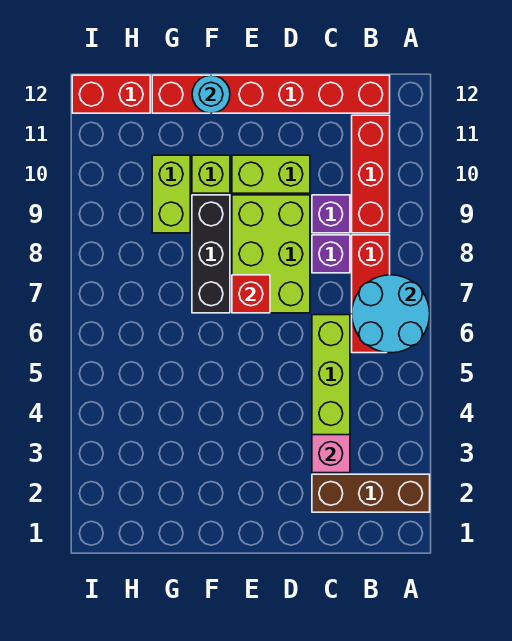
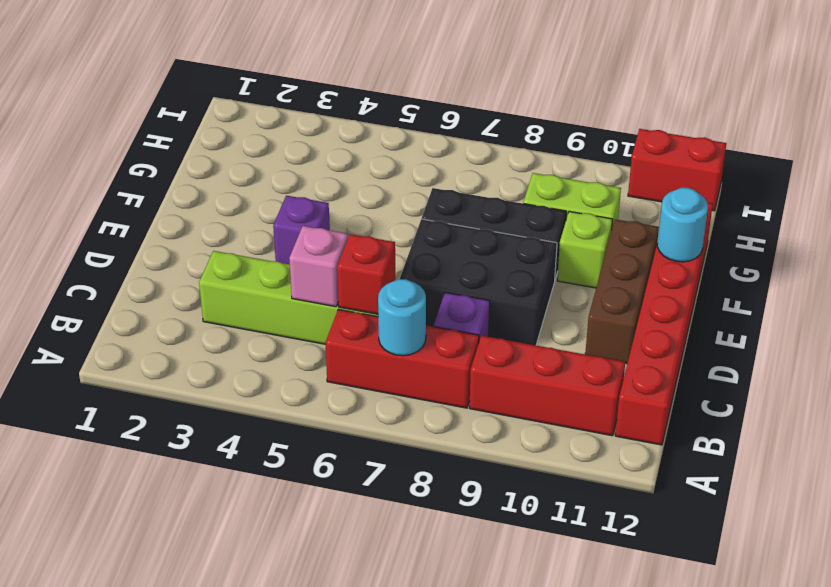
brown brick A2:C2 level 1 -> brown brick D11:F11 level 1
cyan round brick A6:B7 level 2 -> cyan round brick B7 level 2
pink brick C3 level 2 -> pink brick C5 level 2
purple brick C9 level 1 -> purple brick E4 level 1
lime brick D7:E9 level 1 -> black brick D7:E9 level 1
lime brick D10:E10 level 1 -> none
red brick E7 level 2 -> red brick C6 level 2
red brick H12:I12 level 1 -> red brick I11:I12 level 1

